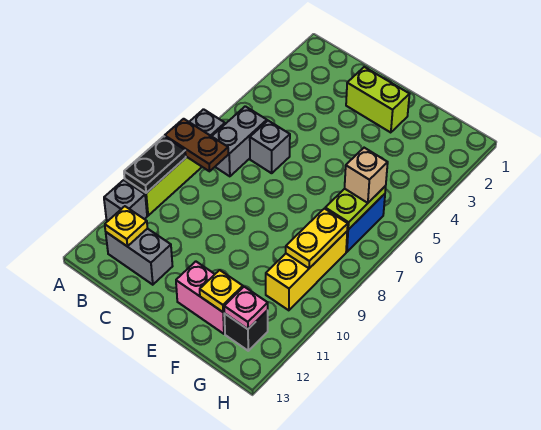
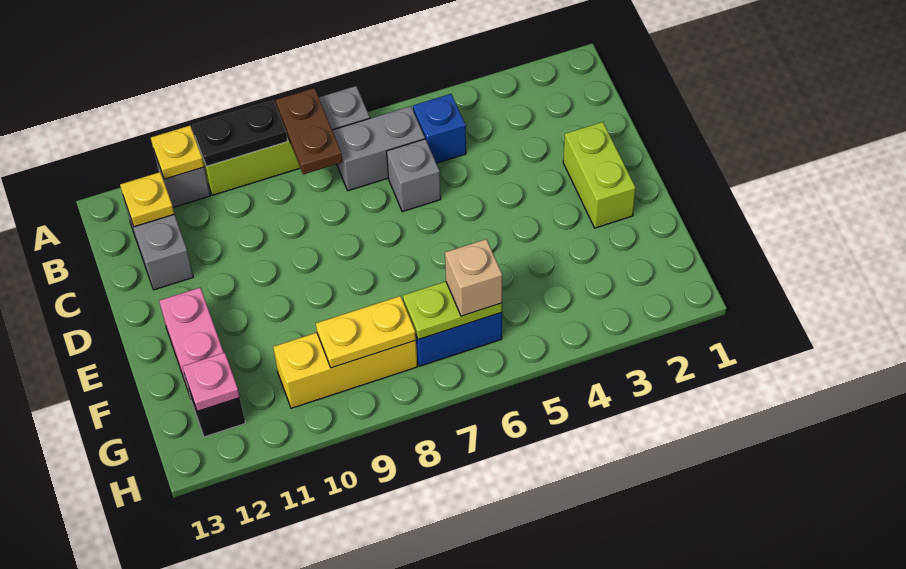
none -> blue brick B5 level 1
yellow plate F12 level 2 -> yellow plate A11 level 2

